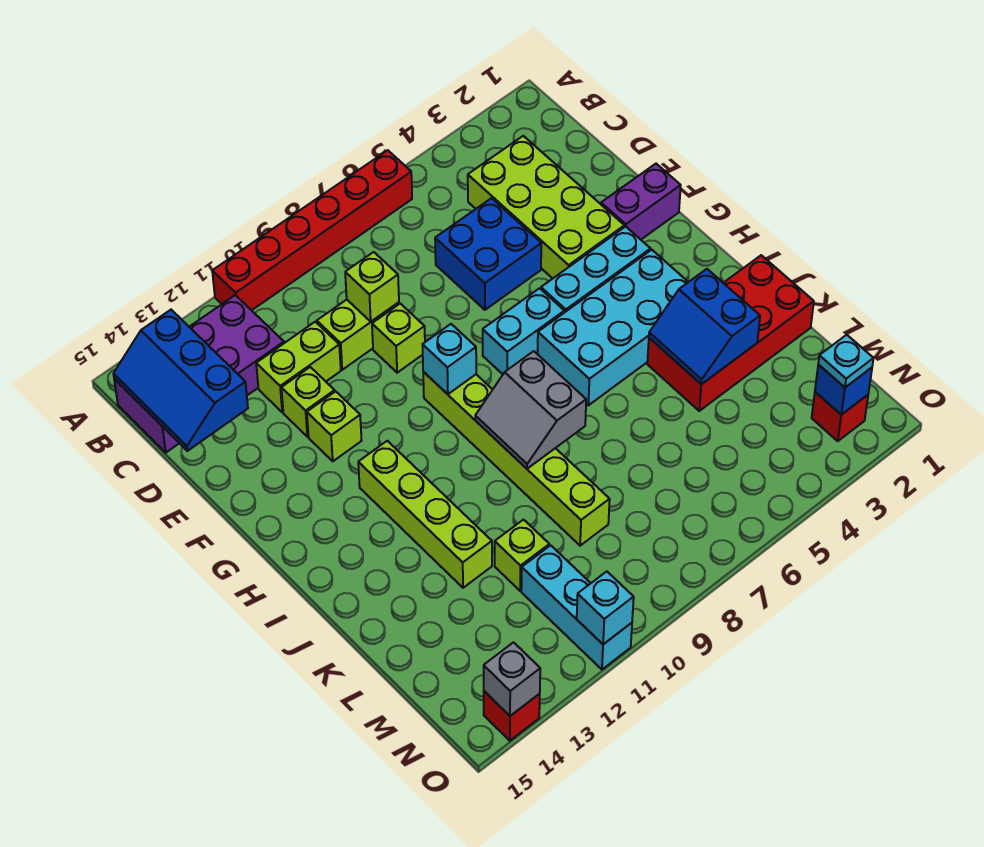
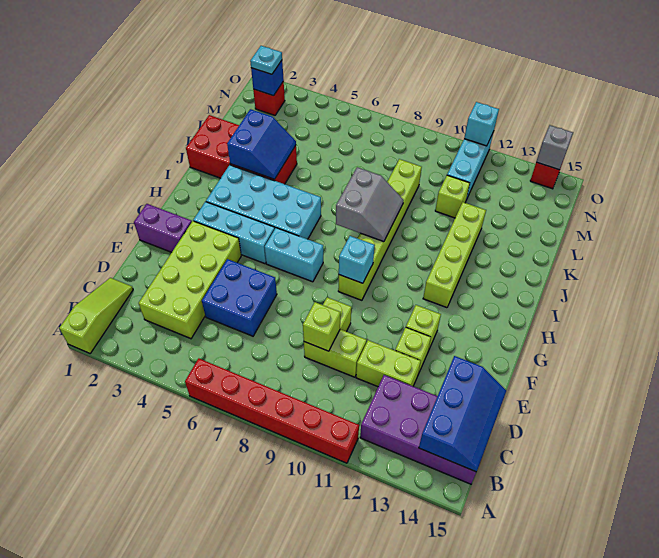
none -> lime slope A1:C1 level 1 top A

